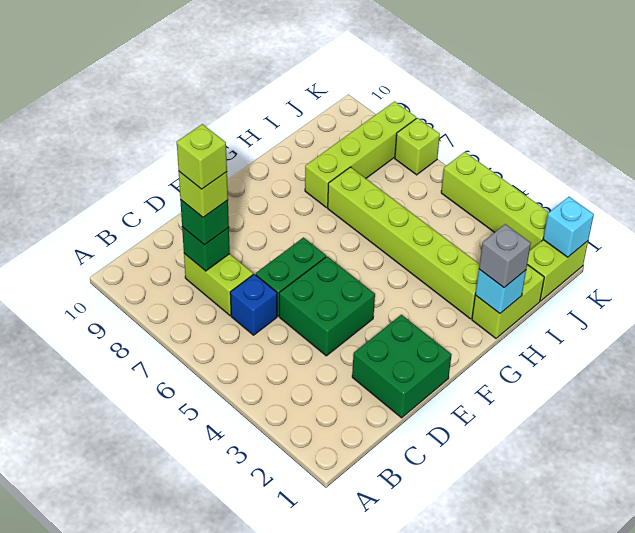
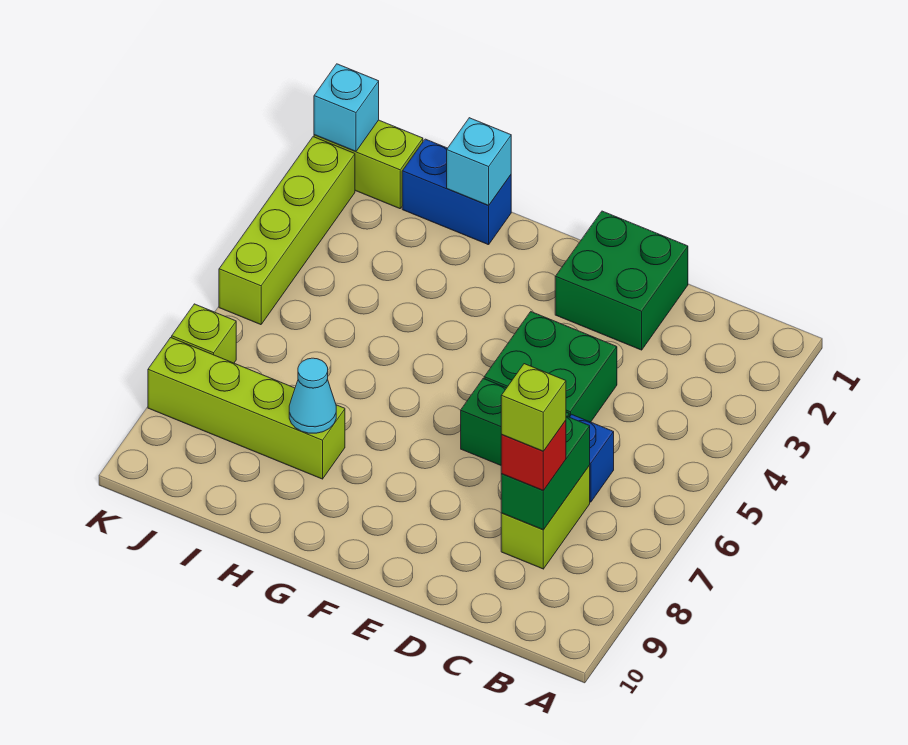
green brick C8 level 2 -> green brick C7:C8 level 2
green brick C8 level 3 -> red brick C8 level 3
lime brick C8 level 5 -> none
lime brick H1:I1 level 1 -> blue brick H1:I1 level 1
grey brick H1 level 3 -> none
lime brick H2:H7 level 1 -> none
none -> cyan cone H8 level 2

